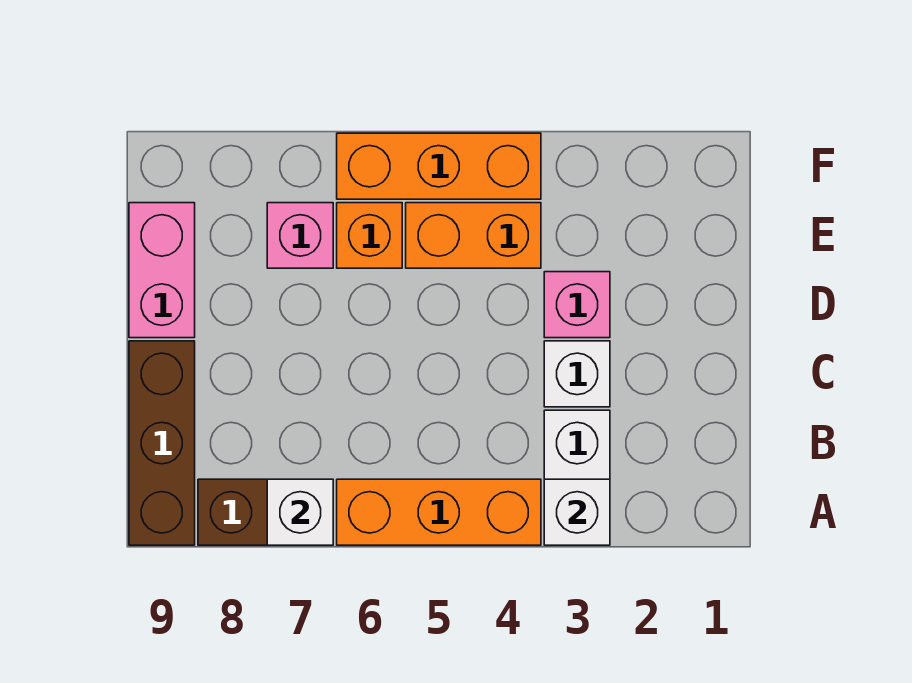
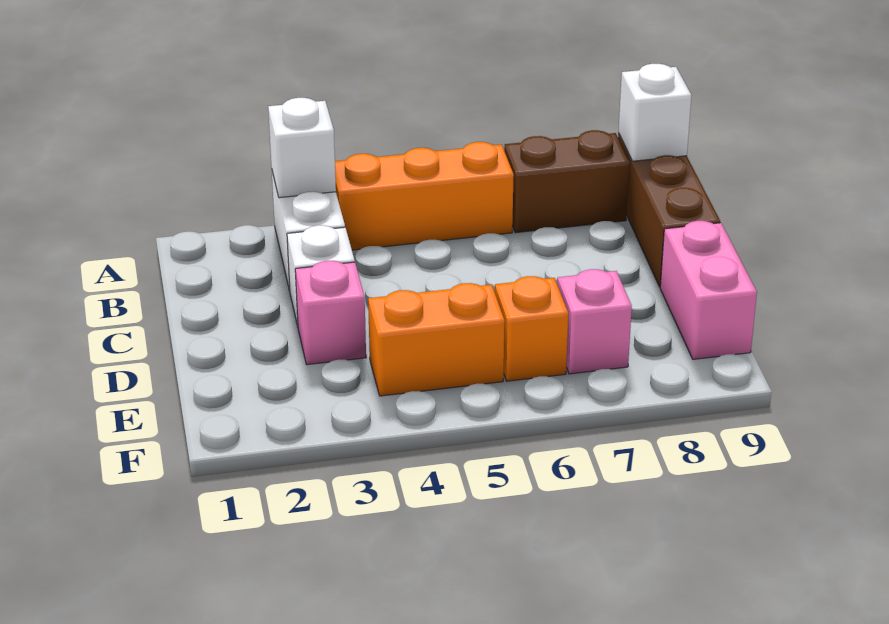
white brick A7 level 2 -> white brick A9 level 2
orange brick F4:F6 level 1 -> none

